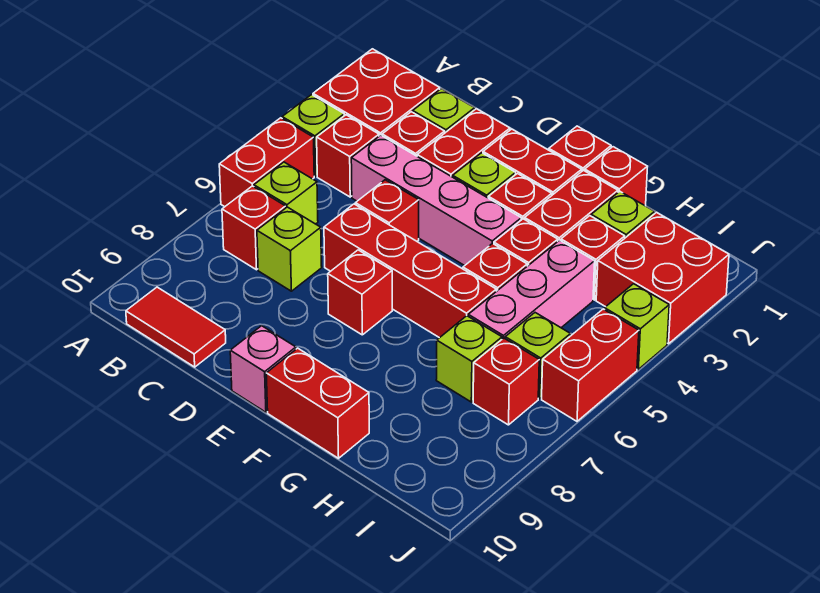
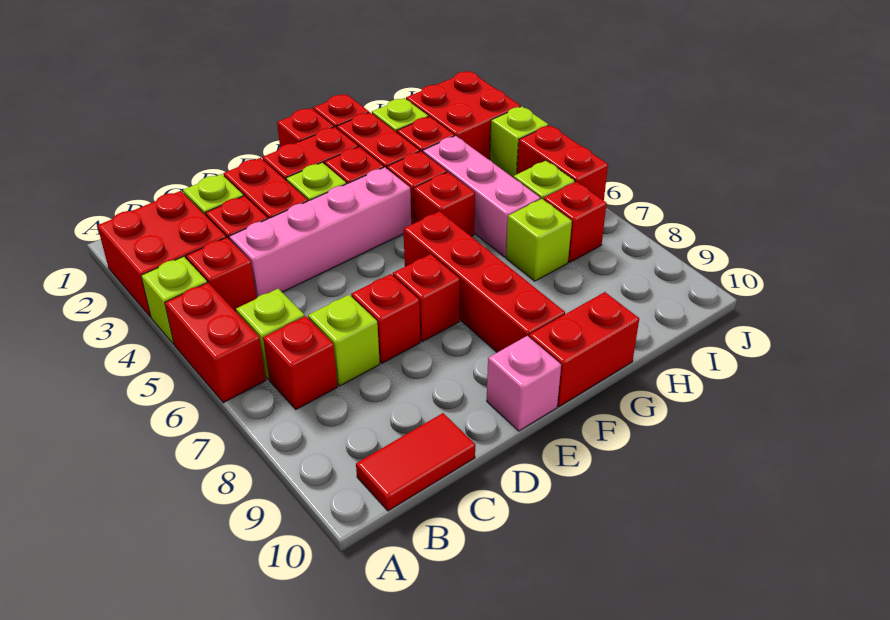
red brick D5 level 1 -> red brick D7 level 1
red brick D6:G6 level 1 -> red brick F6:F9 level 1

